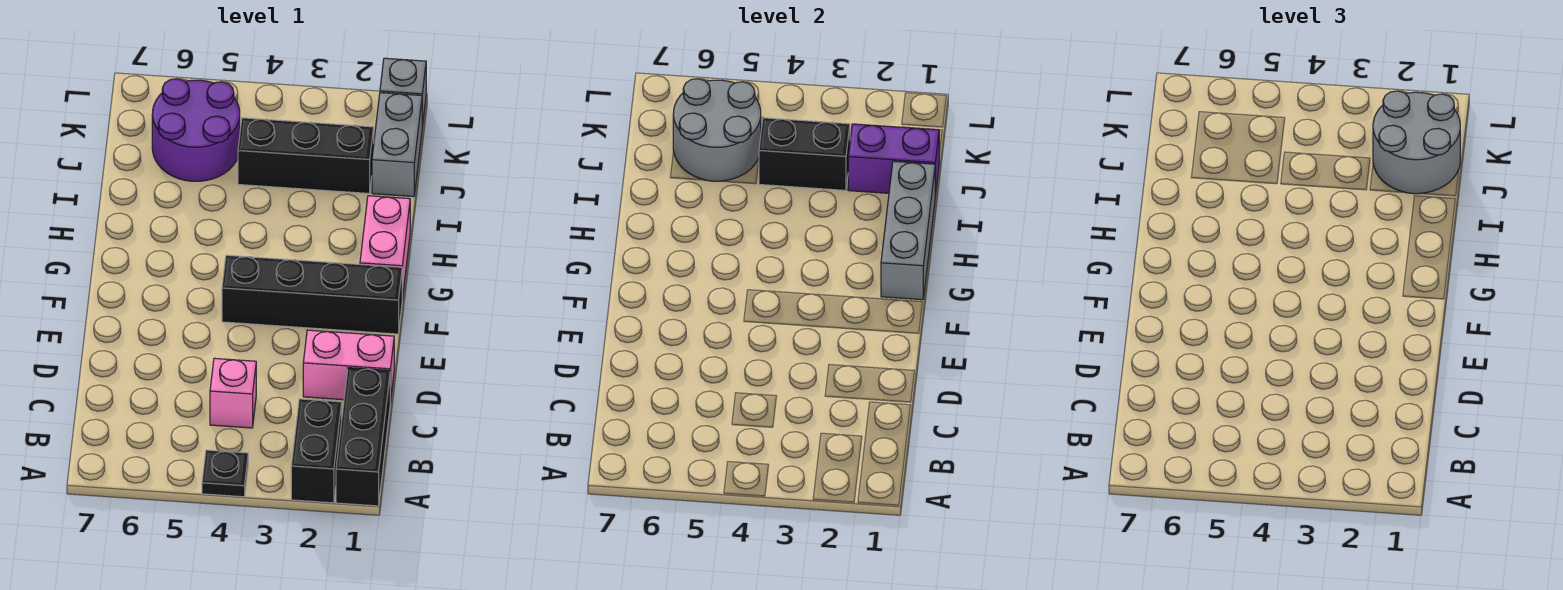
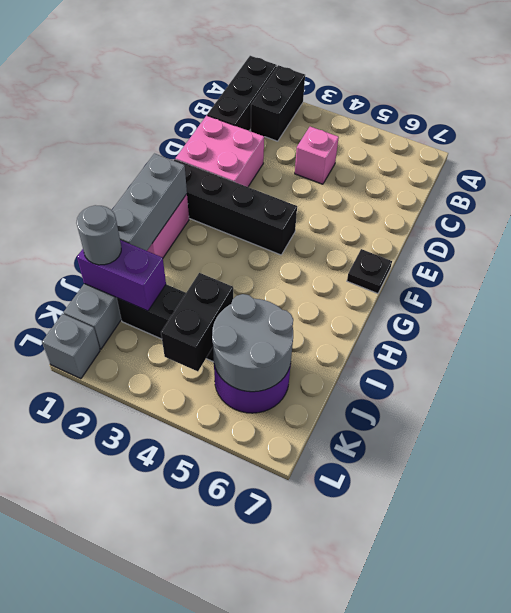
black plate A4 level 1 -> black plate F7 level 1
pink brick D1:D2 level 1 -> pink brick D1:E2 level 1
grey round brick J1:K2 level 3 -> grey round brick J1 level 3
black brick J3:J4 level 2 -> black brick J4:K4 level 2

